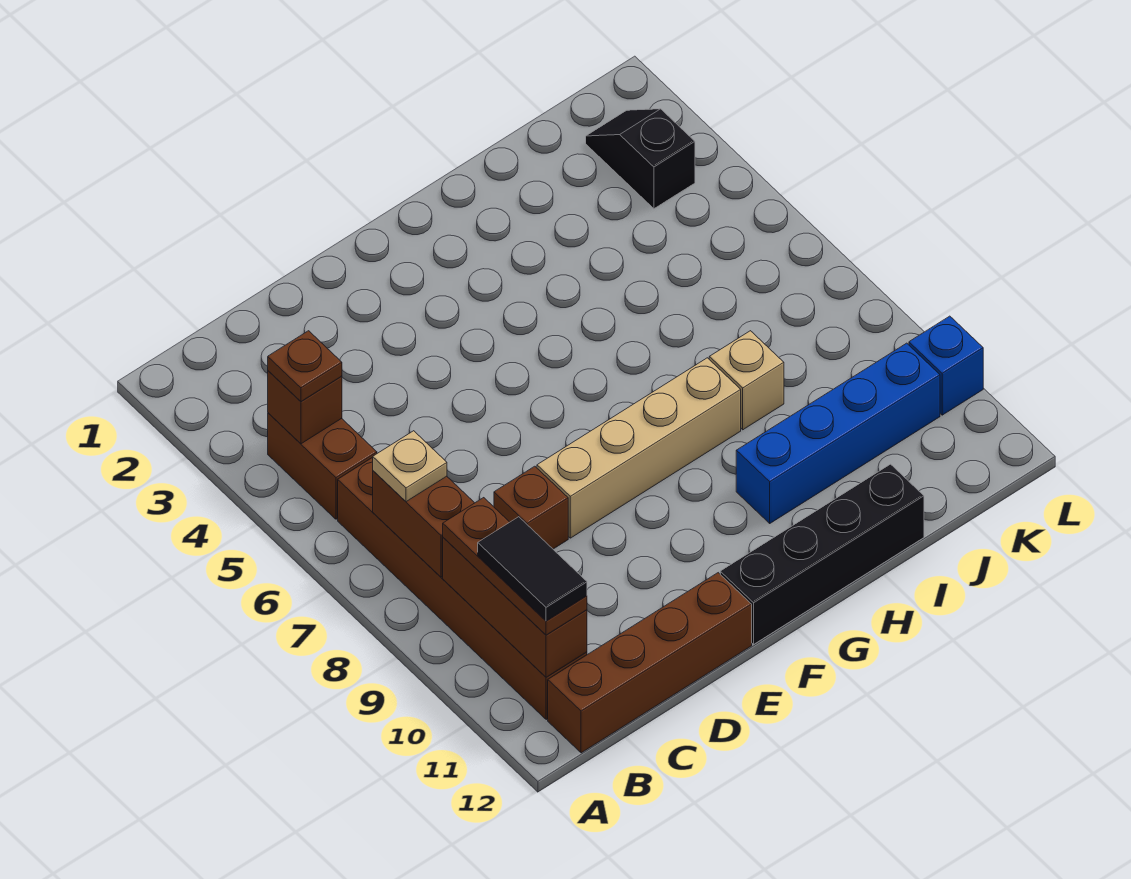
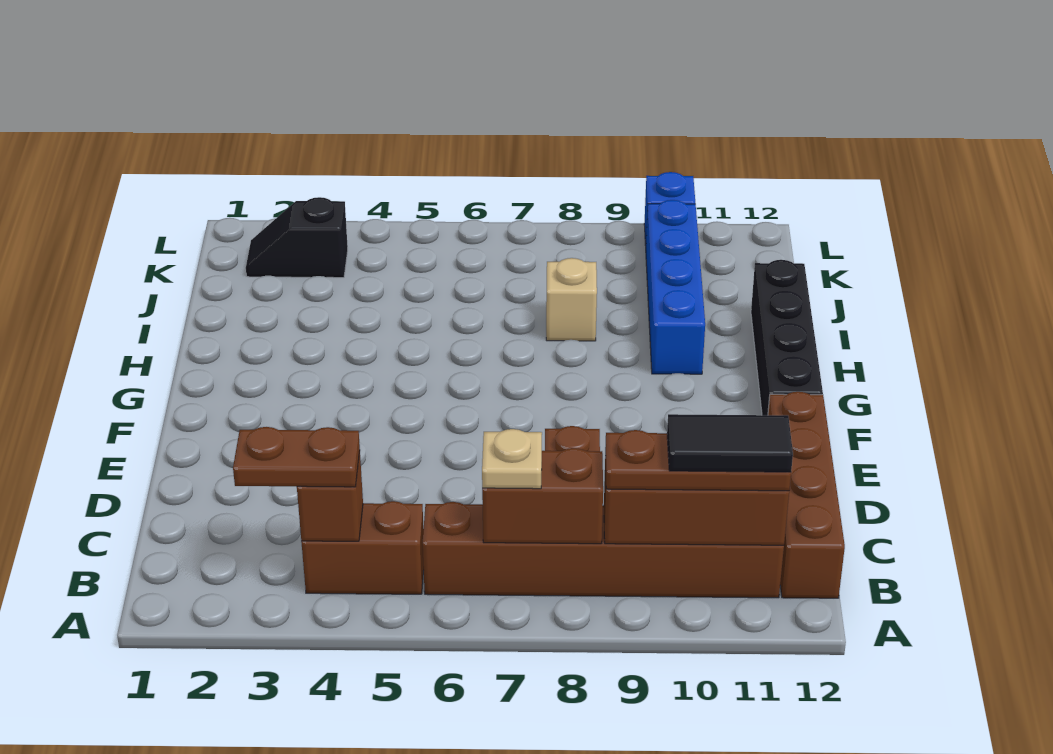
brown plate B4 level 3 -> brown plate B3:B4 level 3
tan brick E8:H8 level 1 -> none

